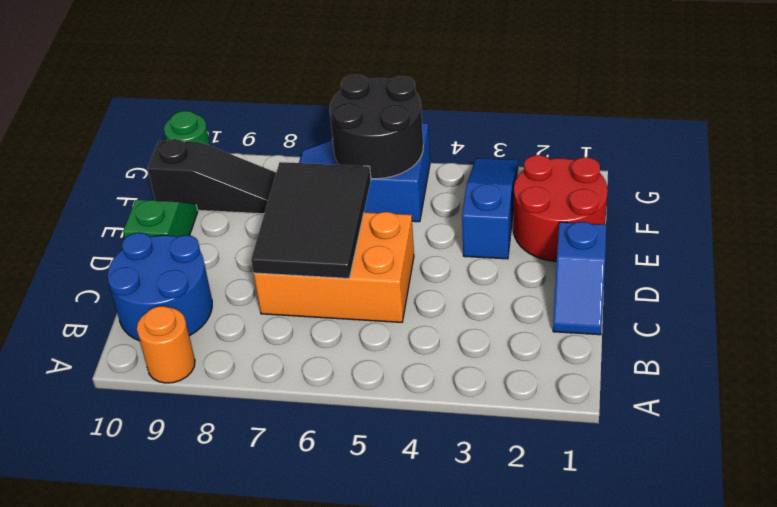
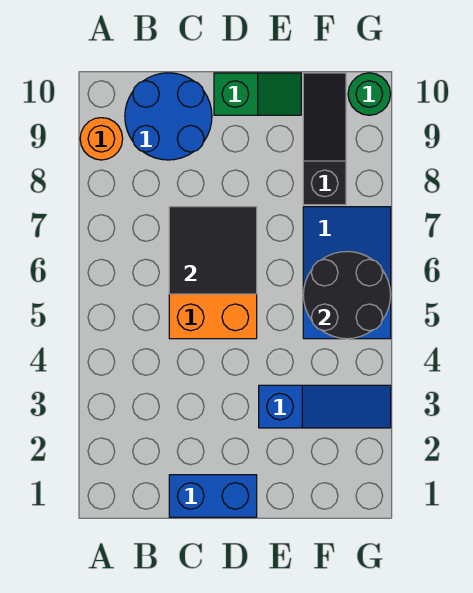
blue slope C1:D1 level 1 top D -> blue brick C1:D1 level 1
black tile C6:E7 level 2 -> black tile C6:D7 level 2
red round brick E1:F2 level 1 -> none
black slope F8:F10 level 1 top 10 -> black slope F8:F10 level 1 top 8

